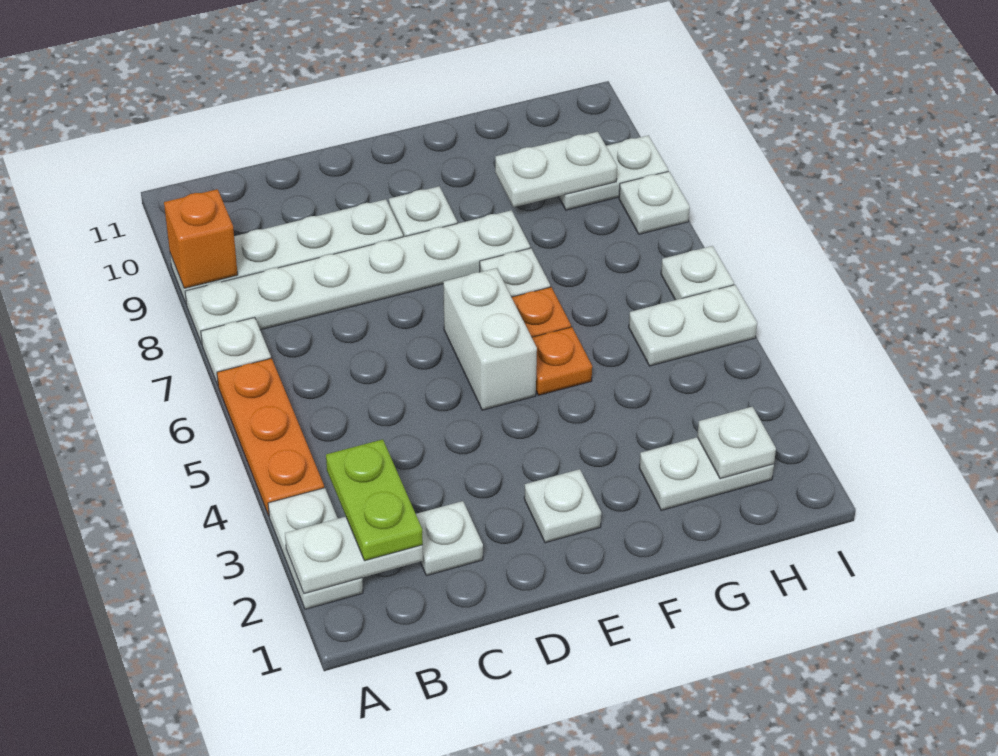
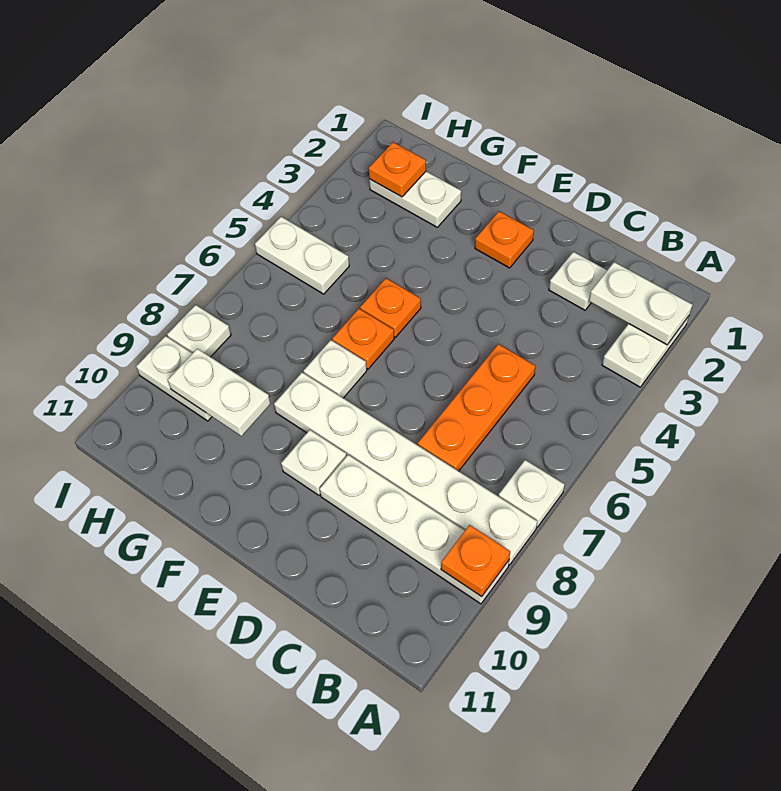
orange plate A4:A6 level 1 -> orange plate C5:C7 level 1
orange brick A9 level 2 -> orange plate A9 level 2
lime plate B2:B3 level 3 -> none
white plate E2 level 1 -> orange plate E2 level 1
white brick E5:E6 level 1 -> none
white plate H2 level 2 -> orange plate H2 level 2
white plate I6 level 1 -> none

